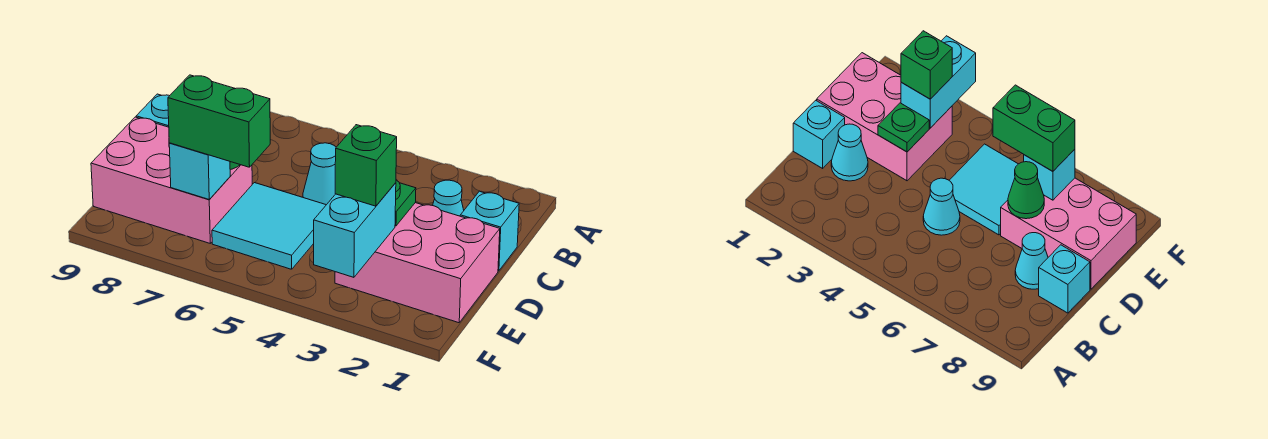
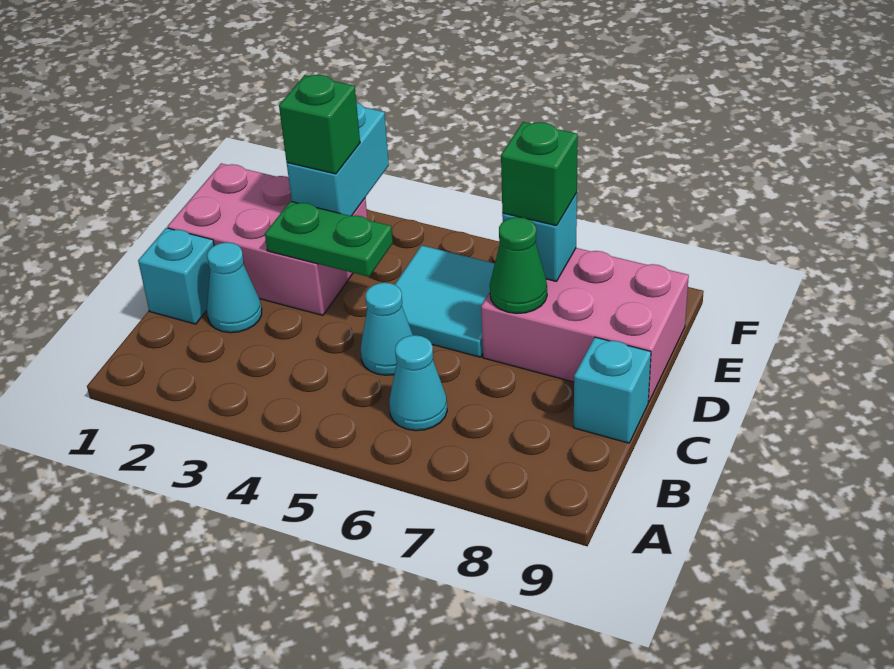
cyan cone C8 level 1 -> cyan cone B6 level 1
green plate D3 level 2 -> green plate D3:D4 level 2
green brick E6:E7 level 3 -> green brick E7 level 3

